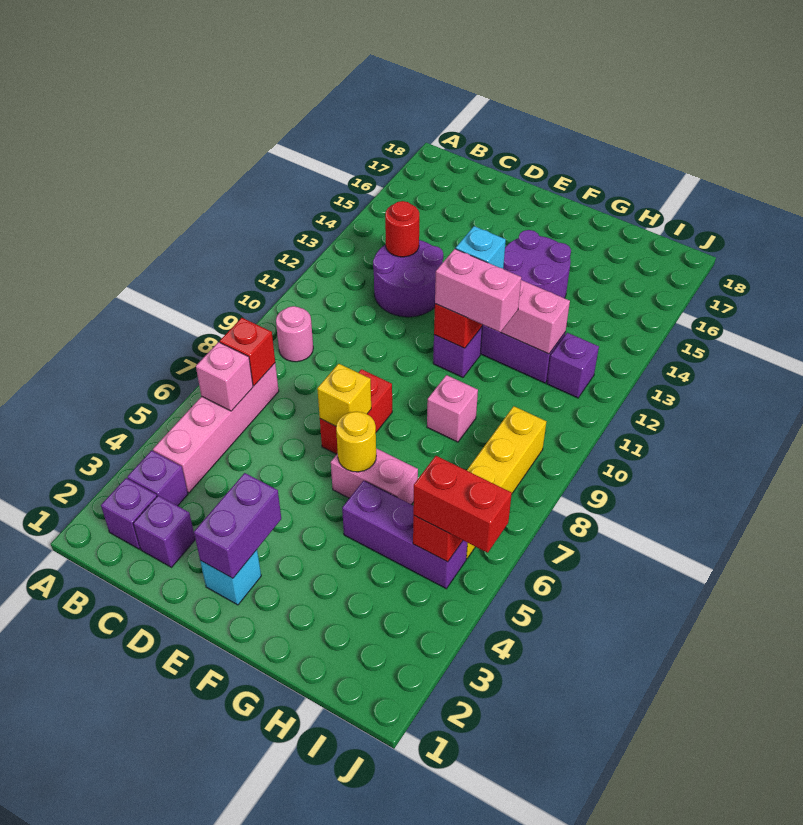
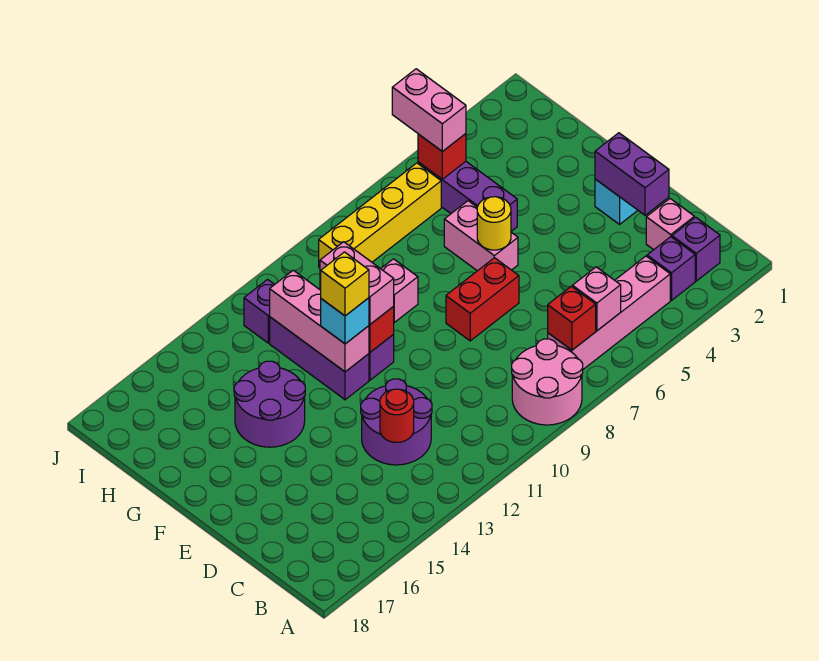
pink round brick B9 level 1 -> pink round brick A8:B9 level 1
purple brick C2 level 1 -> pink brick C2 level 1
purple brick E2:E3 level 2 -> purple brick D2:E2 level 2
yellow brick E7 level 2 -> yellow brick F12 level 4
red brick I5:J5 level 3 -> pink brick I5:J5 level 3

